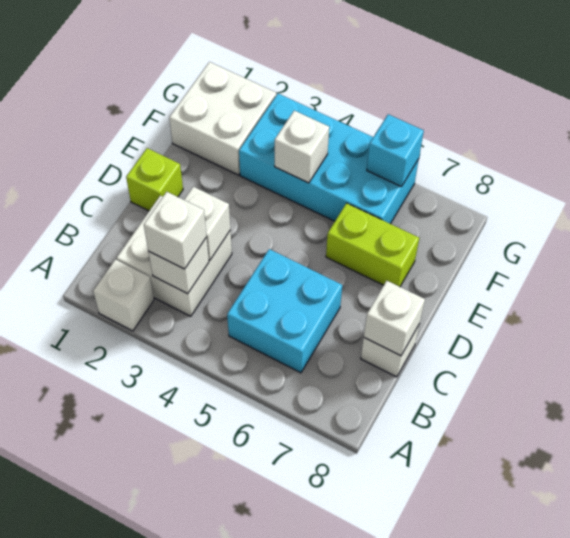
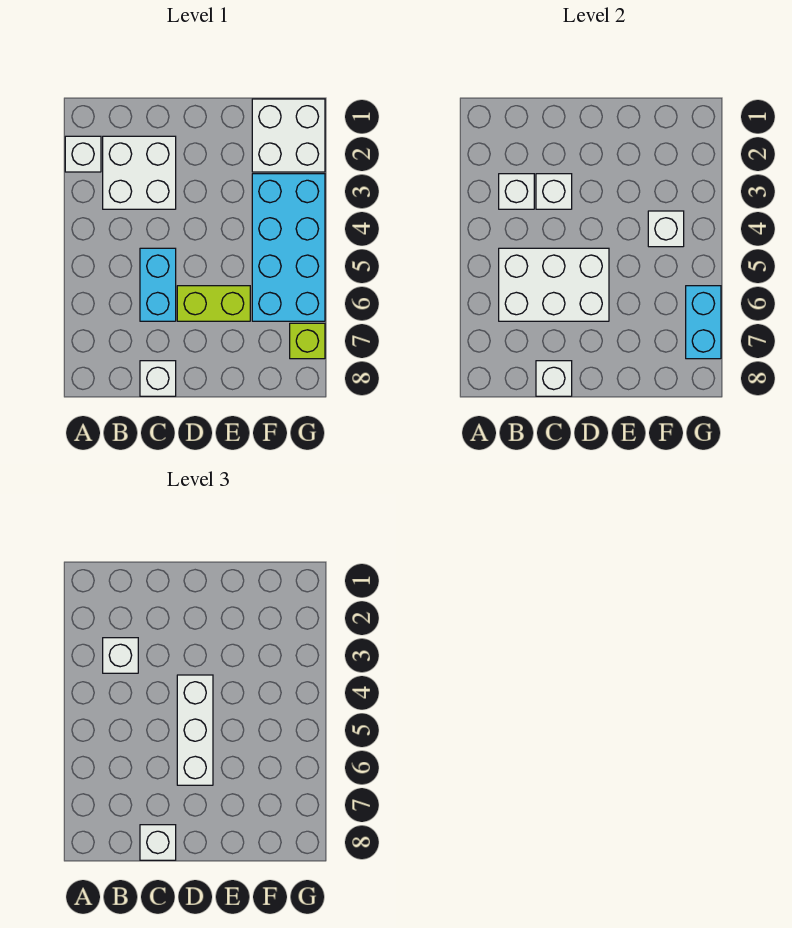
cyan brick B5:C6 level 1 -> cyan brick C5:C6 level 1
none -> white brick B5:D6 level 2
none -> white brick C8 level 3
lime brick D1 level 1 -> lime brick G7 level 1
none -> white brick D4:D6 level 3
lime brick E6:E7 level 1 -> lime brick D6:E6 level 1
cyan brick G6 level 2 -> cyan brick G6:G7 level 2

